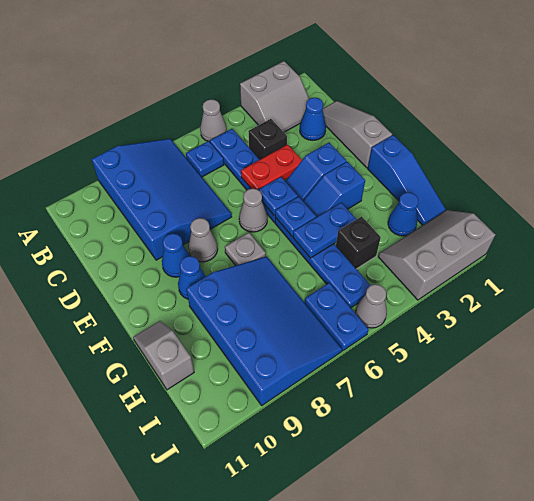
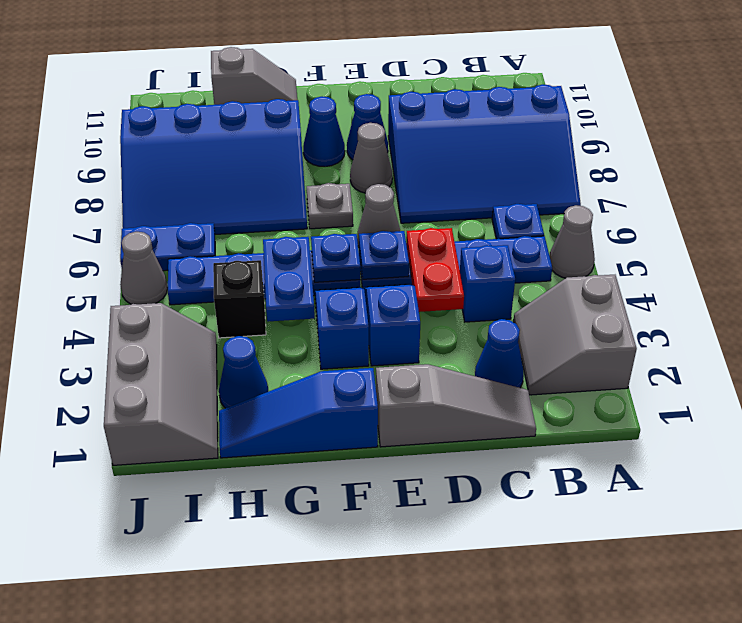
black brick C4 level 1 -> blue brick C4 level 1

